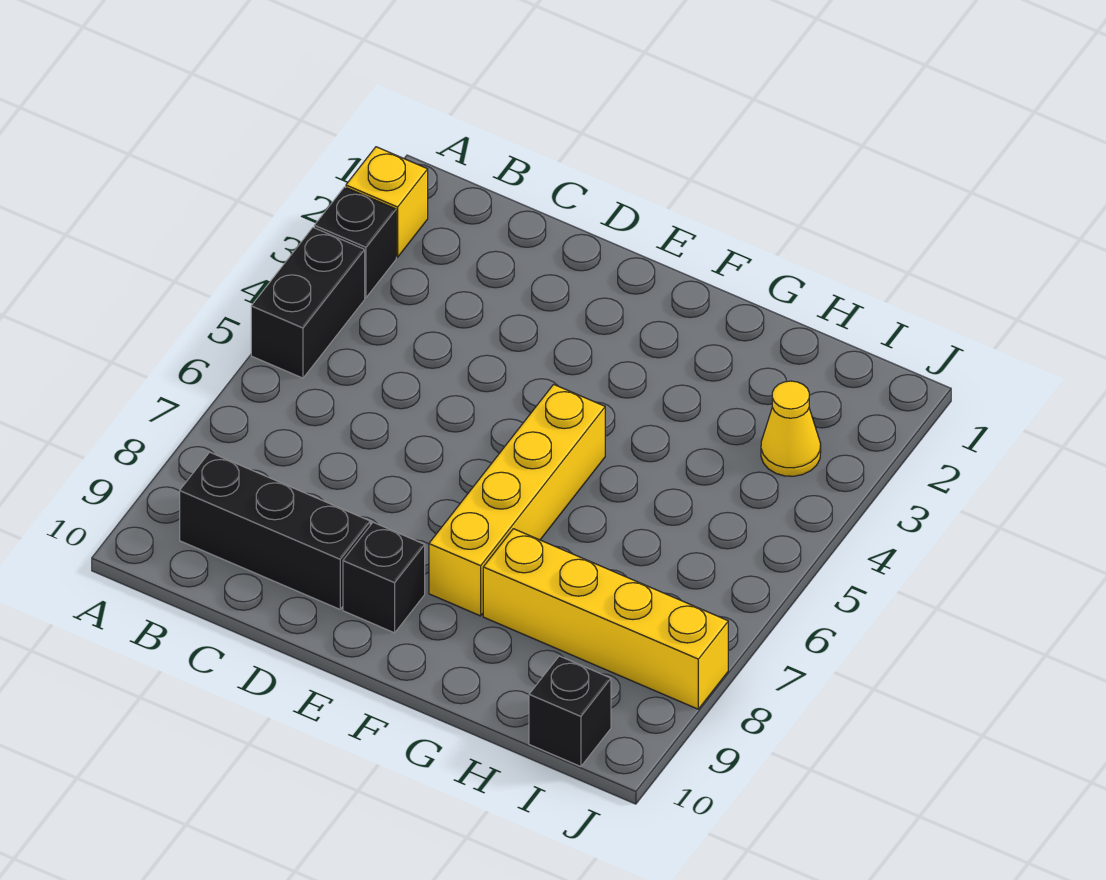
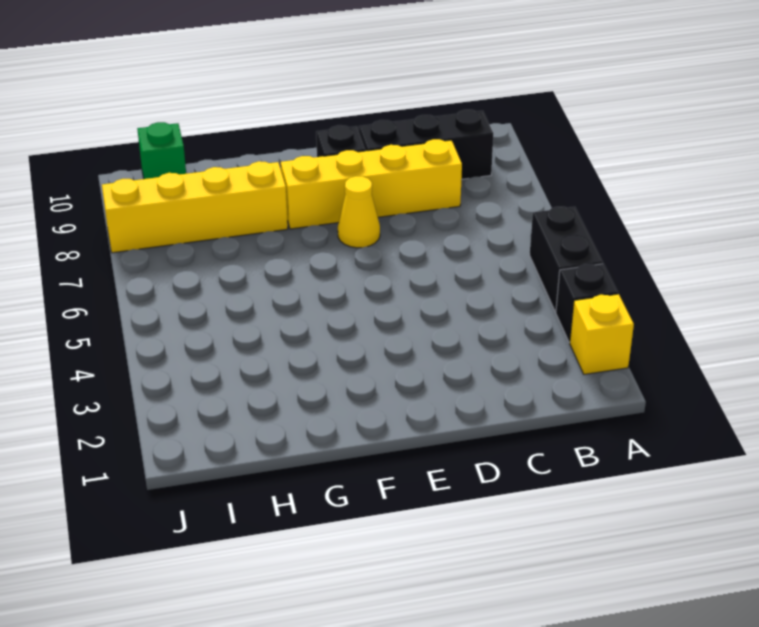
yellow brick F5:F8 level 1 -> yellow brick C8:F8 level 1
yellow cone I3 level 1 -> yellow cone E7 level 1
black brick I10 level 1 -> green brick I10 level 1

